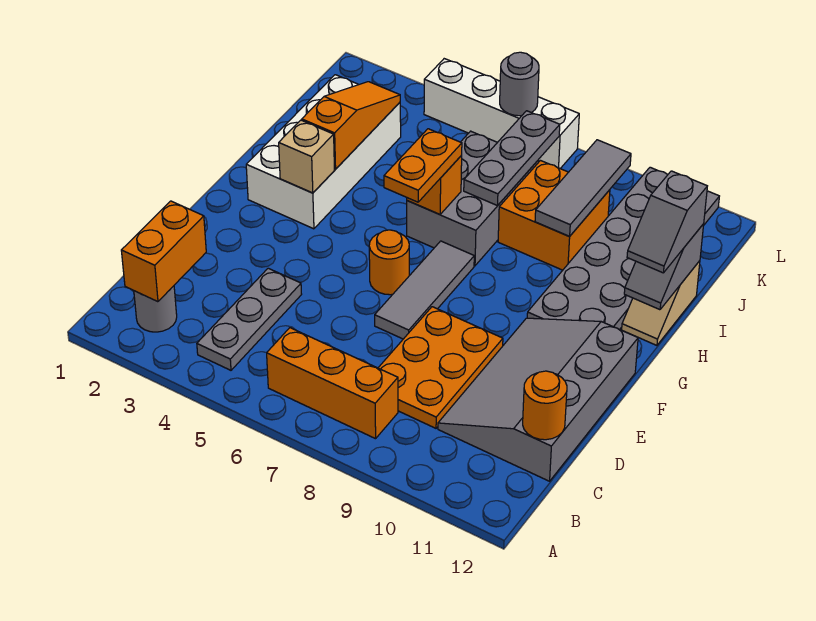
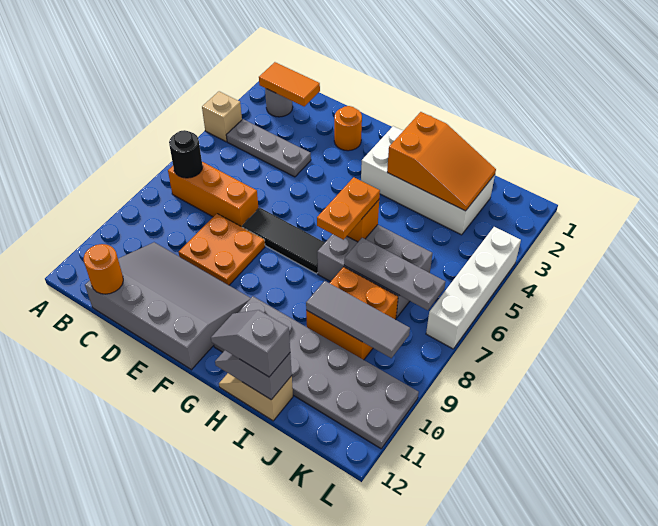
orange brick B2:C2 level 2 -> orange tile B2:C2 level 2
orange brick B6:B8 level 1 -> orange brick B7:D7 level 1
none -> black round brick B7 level 2
orange plate C8:E9 level 1 -> orange plate D8:E9 level 1
grey tile E7:G7 level 1 -> black tile E7:G7 level 1
orange round brick F6 level 1 -> orange round brick E2 level 1
tan brick G3 level 2 -> tan brick A4 level 1
orange plate G6:H6 level 3 -> orange plate H6:H7 level 3
orange slope H3:J3 level 2 top H -> orange slope H2:J3 level 2 top H
grey round brick L6 level 2 -> none

